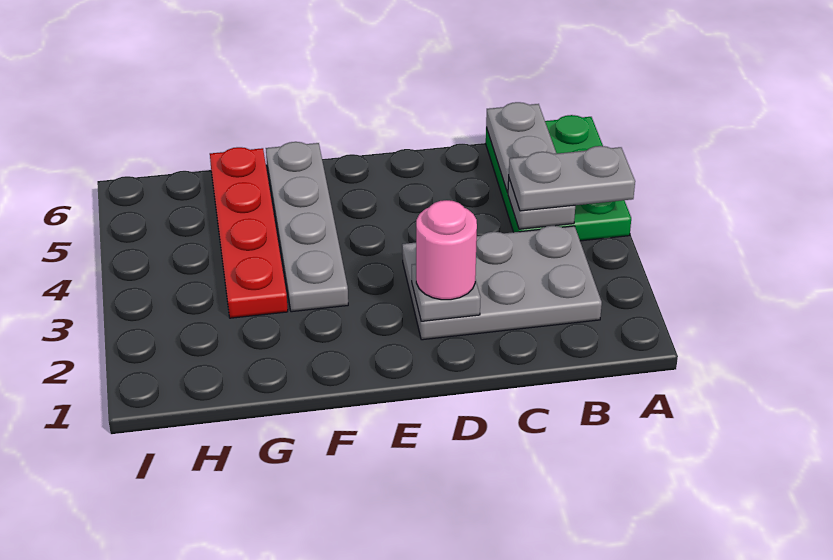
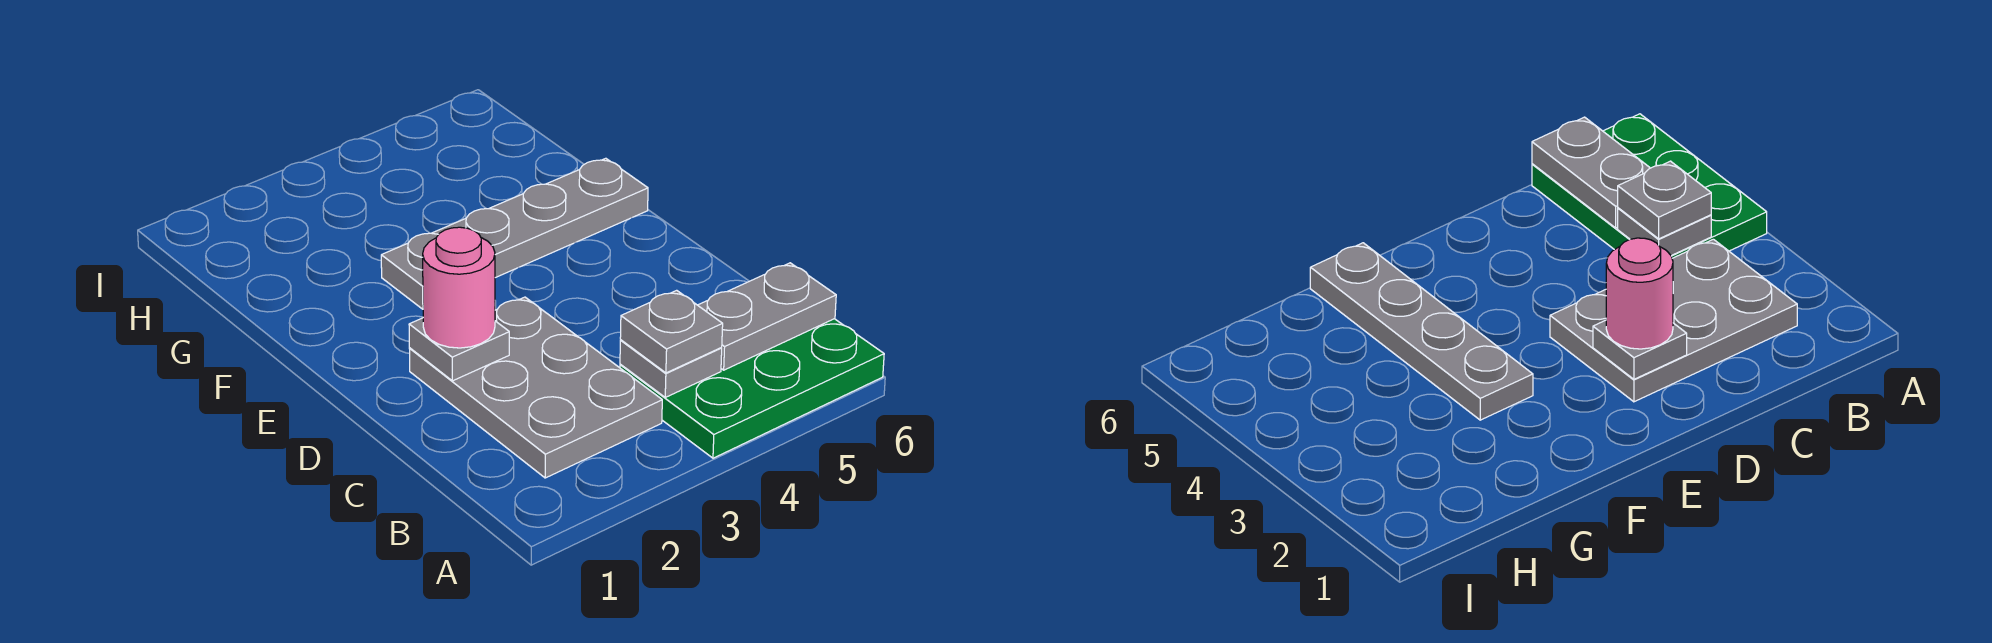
grey plate A4:B4 level 3 -> grey plate B4 level 3
red plate G3:G6 level 1 -> none

